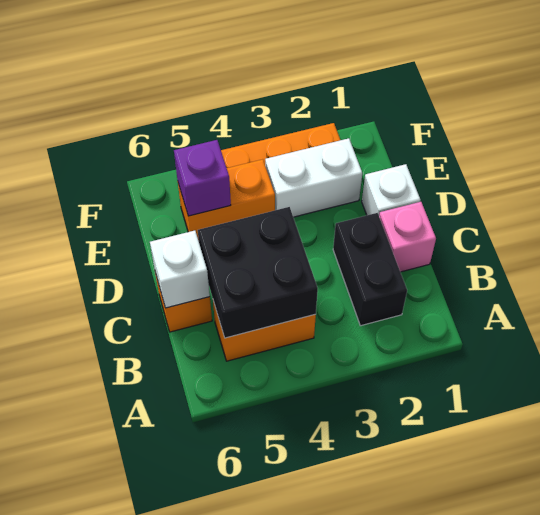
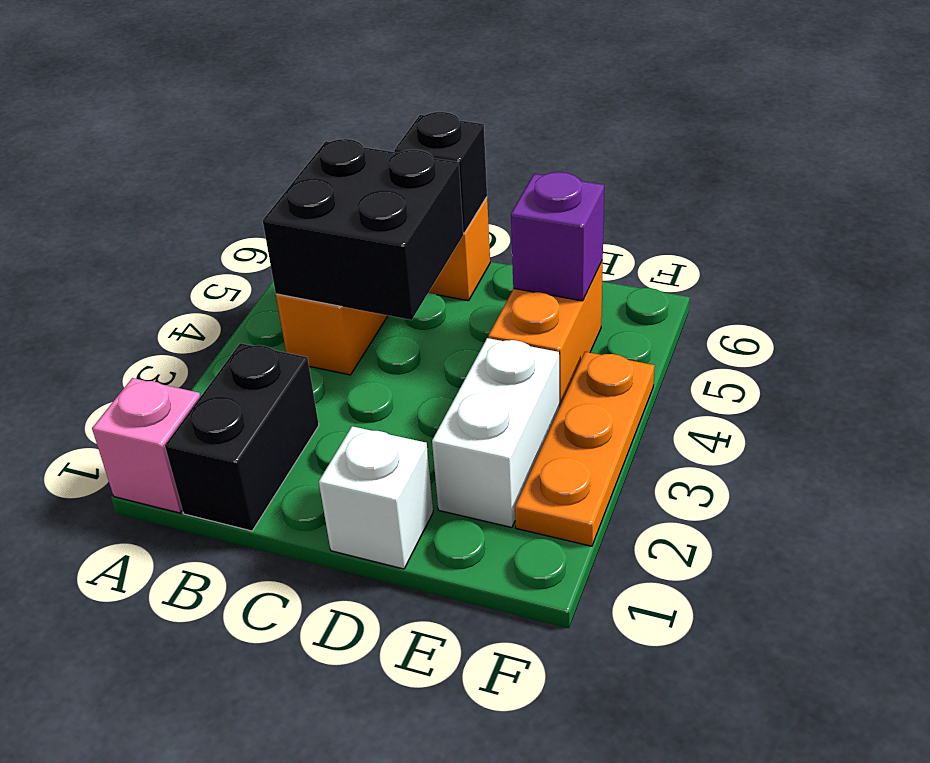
black brick B2:C2 level 1 -> black brick B1:B2 level 1
pink brick C1 level 1 -> pink brick A1 level 1
white brick C6 level 2 -> black brick C6 level 2

